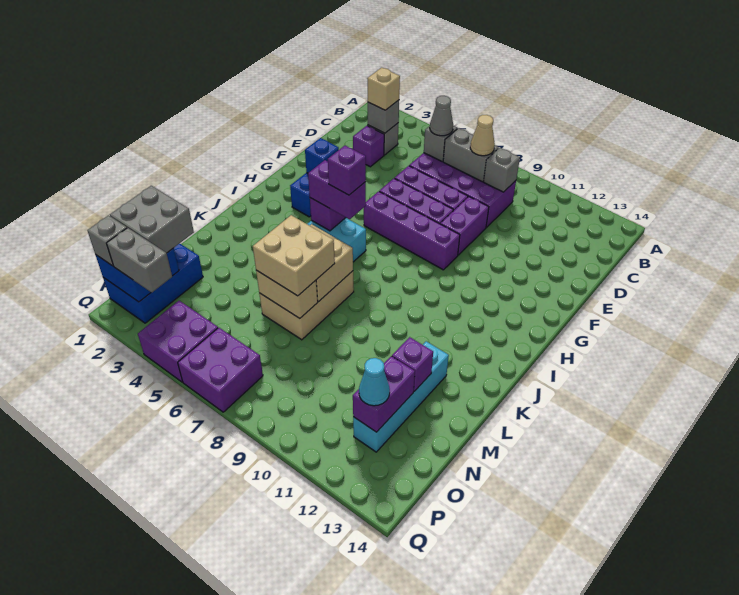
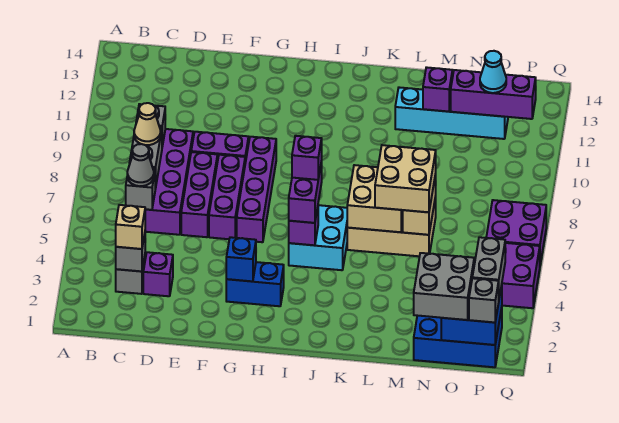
purple brick N12:O12 level 2 -> purple brick N12:P12 level 2

